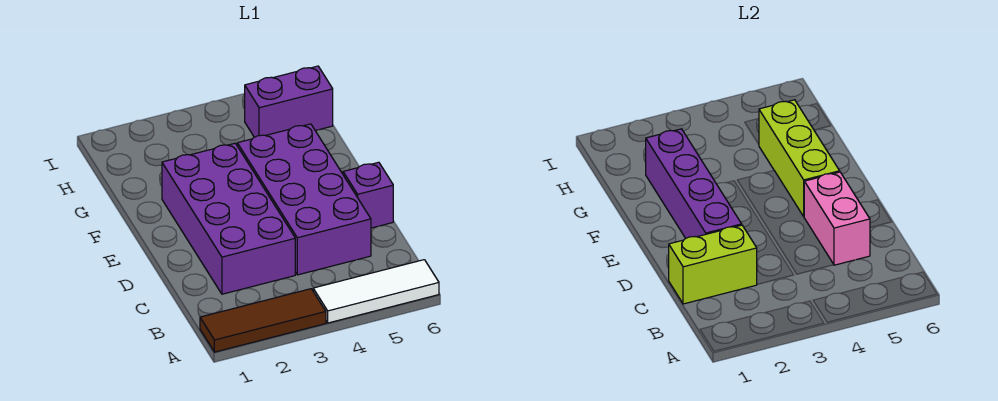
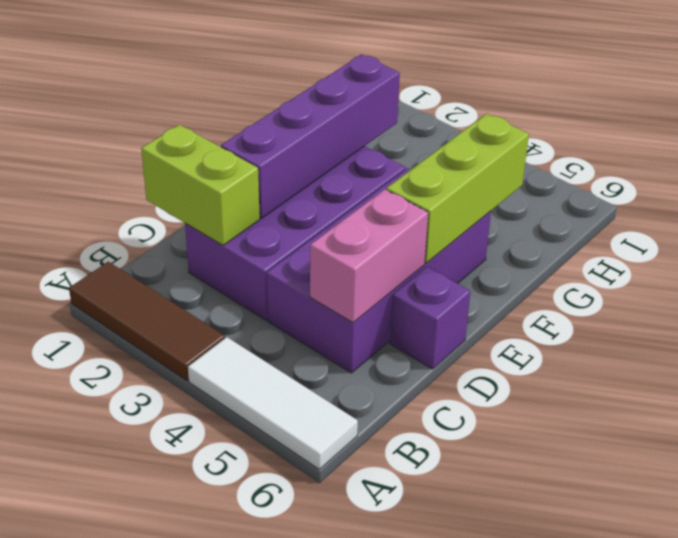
purple brick H5:H6 level 1 -> none

